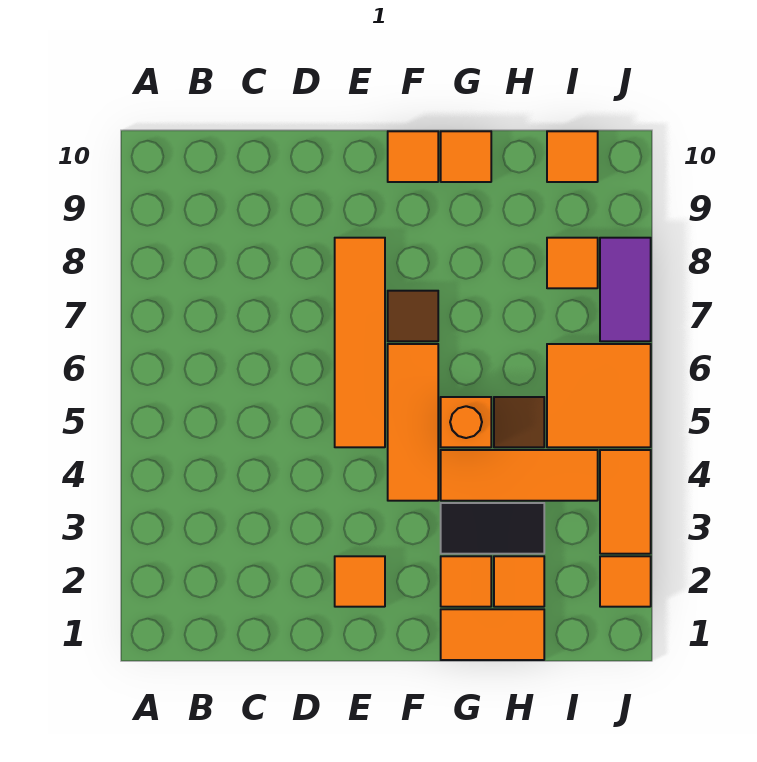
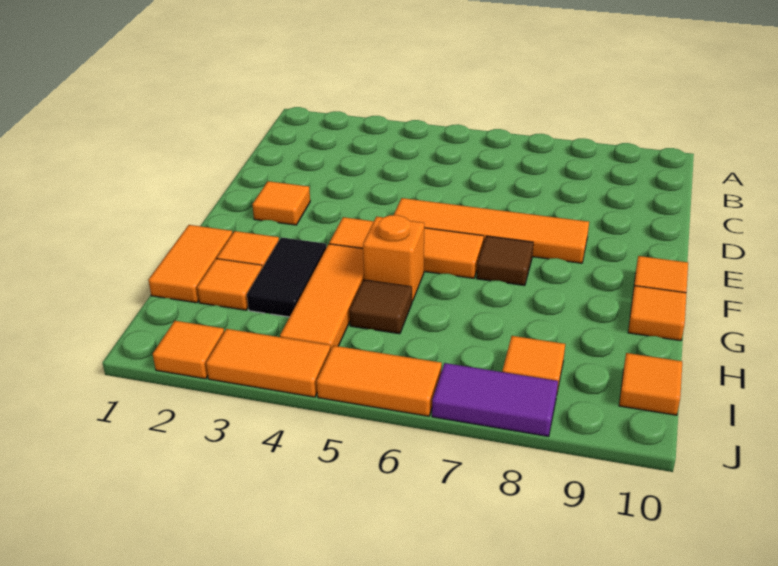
orange tile I5:J6 level 1 -> orange tile J5:J6 level 1

